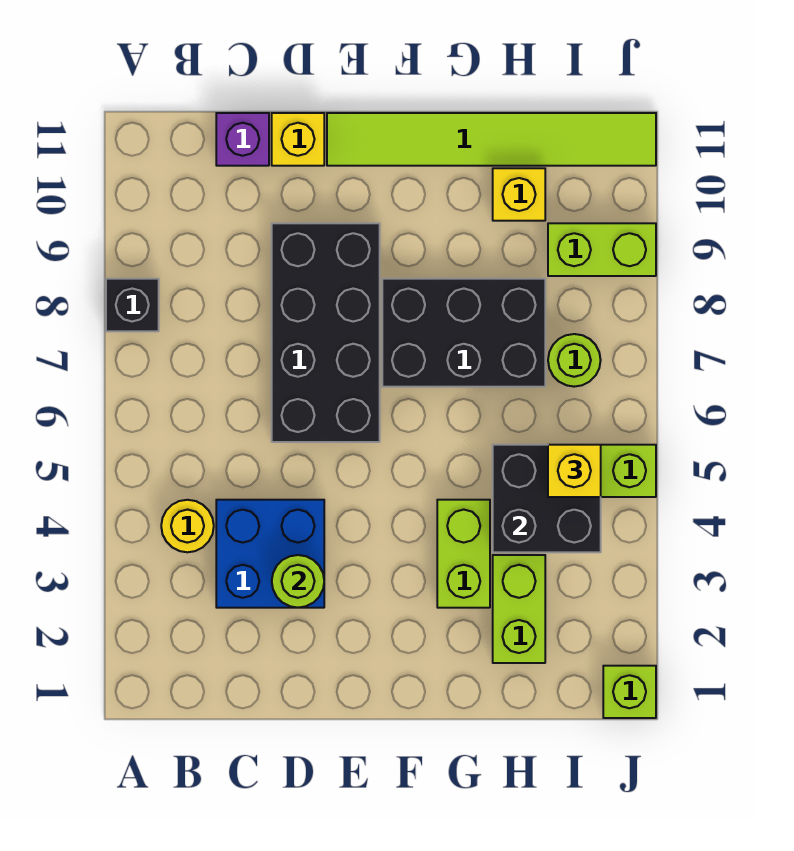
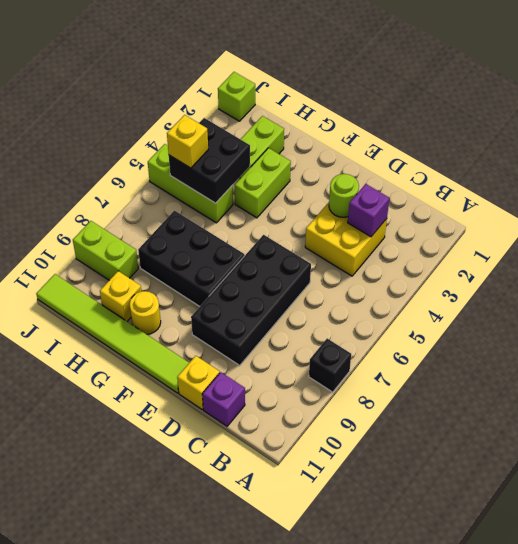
yellow round brick B4 level 1 -> yellow round brick G10 level 1
blue brick C3:D4 level 1 -> yellow brick C3:D4 level 1
none -> purple brick C3 level 2
lime round brick I7 level 1 -> none

